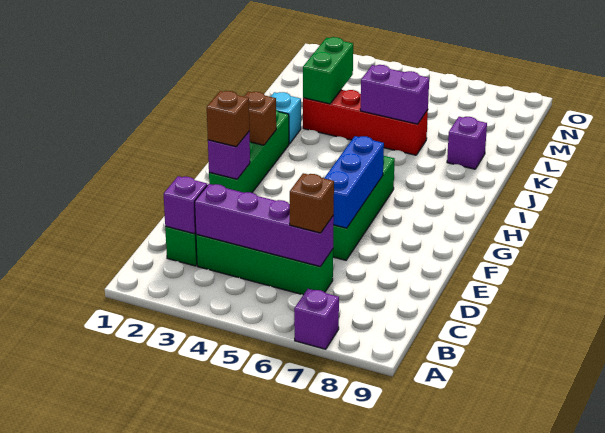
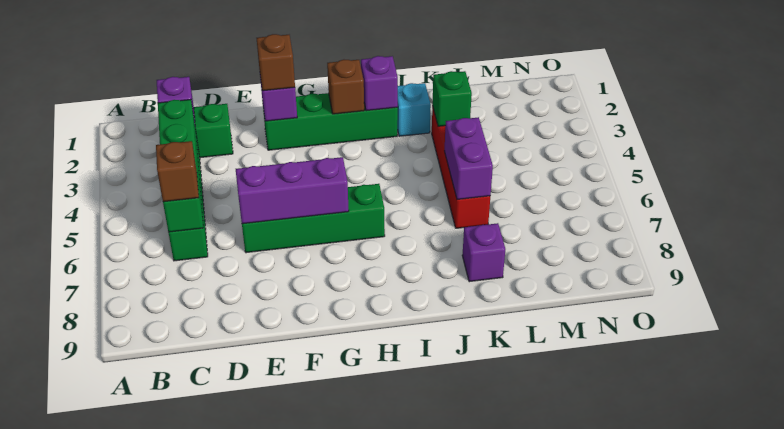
purple brick A7 level 1 -> purple brick I2 level 2
purple brick C3:C6 level 2 -> green brick C3:C6 level 2
blue brick E6:G6 level 2 -> purple brick E6:G6 level 2
green brick K3:L3 level 2 -> green brick K3 level 2

